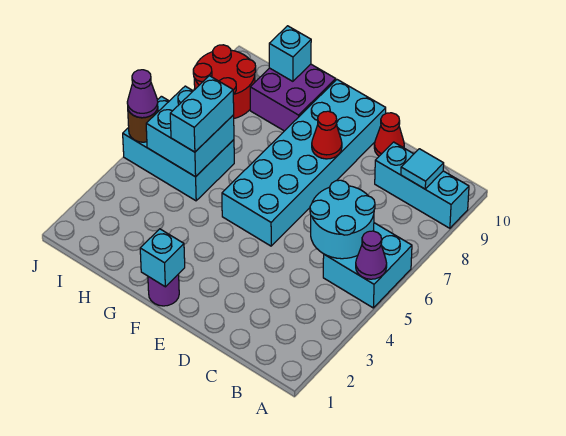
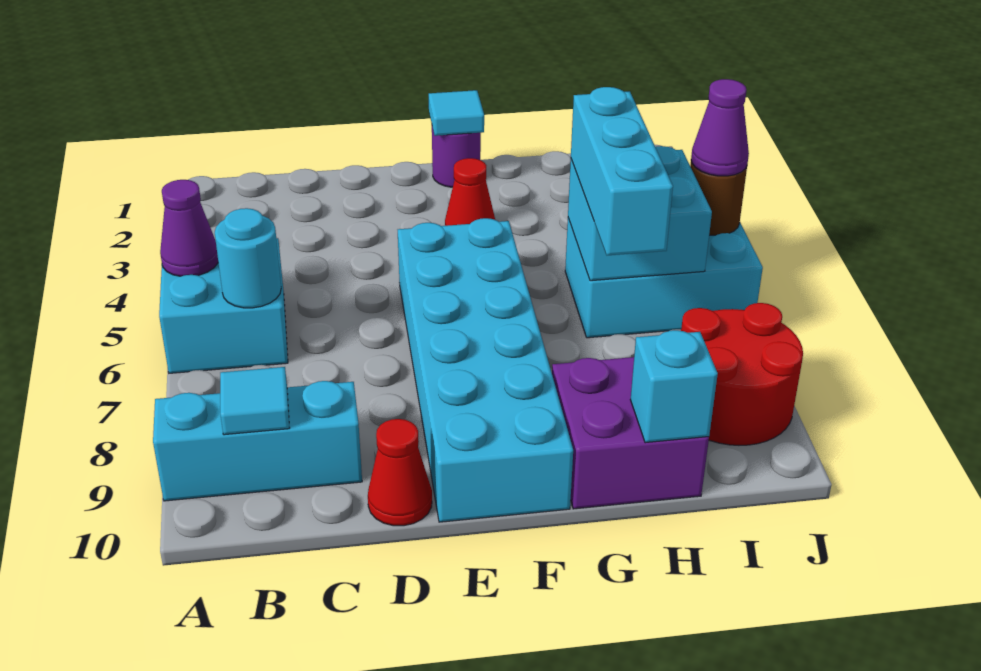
cyan round brick B5:C6 level 2 -> cyan round brick B6 level 2
red cone E8 level 2 -> red cone F3 level 1
cyan brick F1 level 2 -> cyan tile F1 level 2
cyan brick H5:H6 level 3 -> cyan brick H5:H7 level 3

